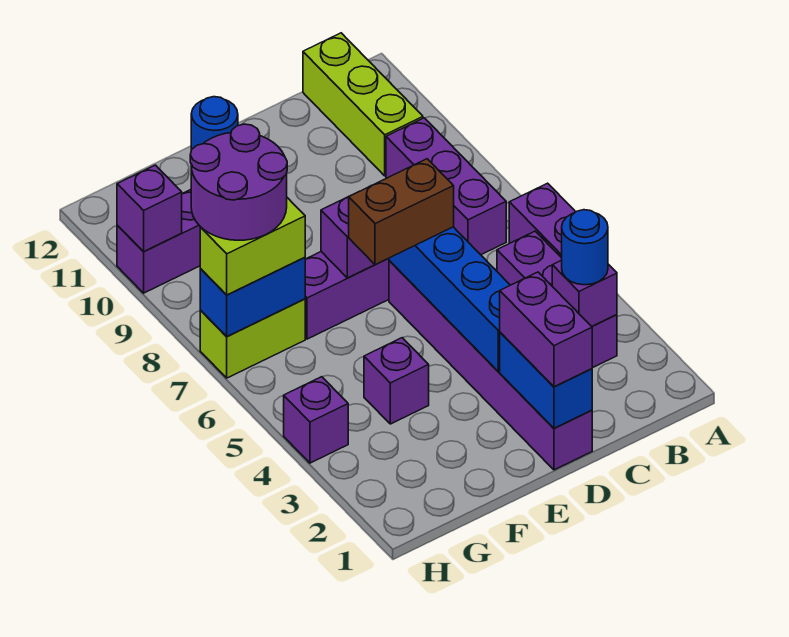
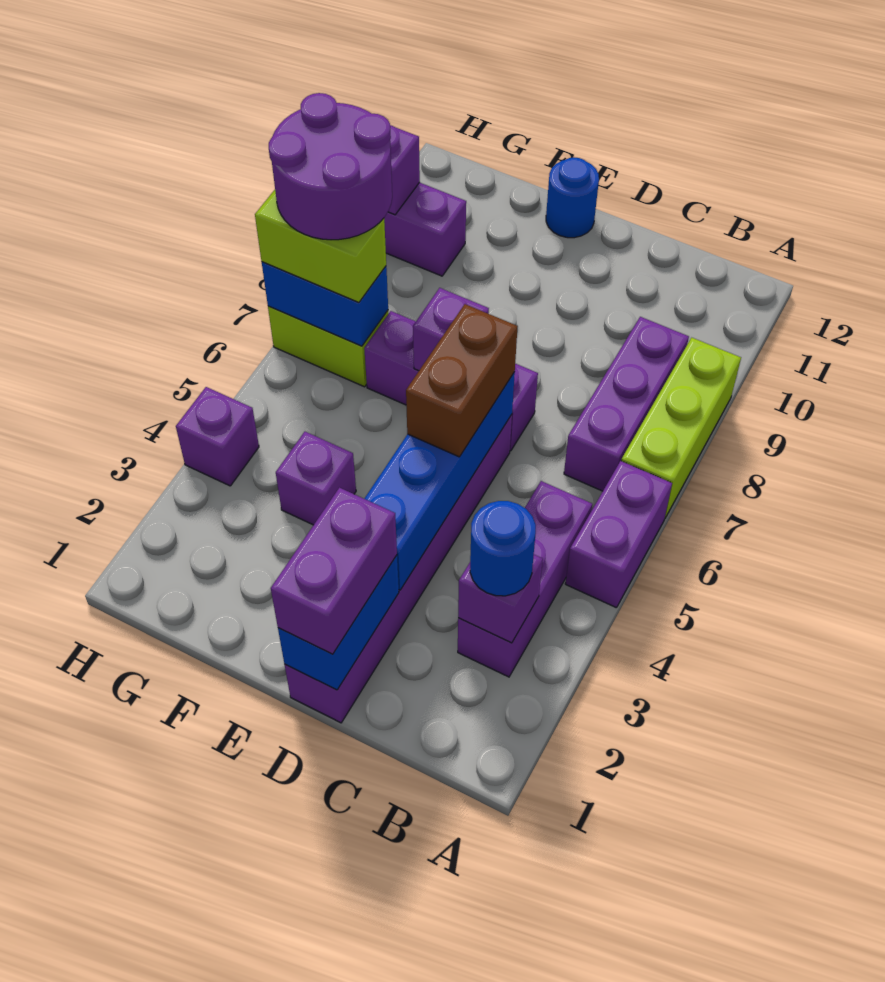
lime brick B10:B12 level 1 -> lime brick A7:A9 level 1
brown brick D6:E6 level 3 -> brown brick D5:D6 level 3

